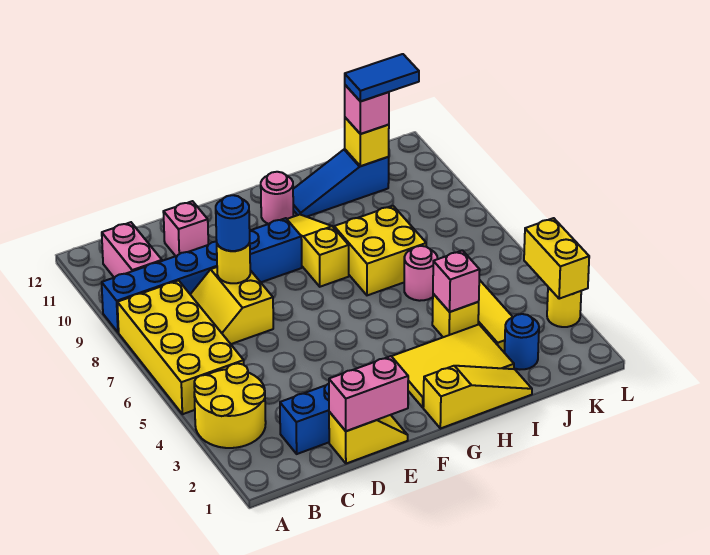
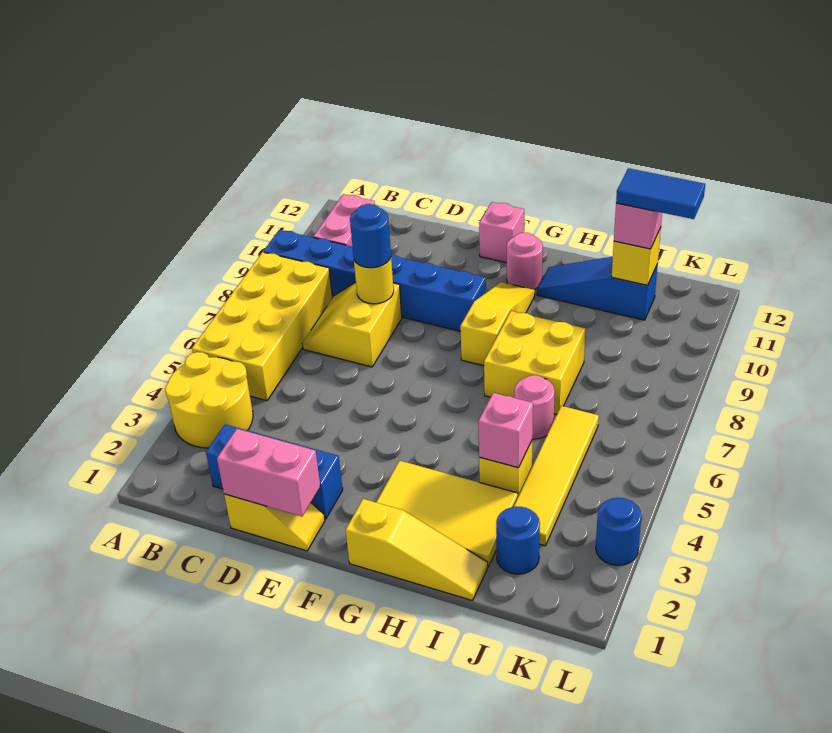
pink brick D11 level 1 -> pink brick F12 level 1
yellow round brick L3 level 1 -> blue round brick L3 level 1
yellow brick L3:L4 level 2 -> none

